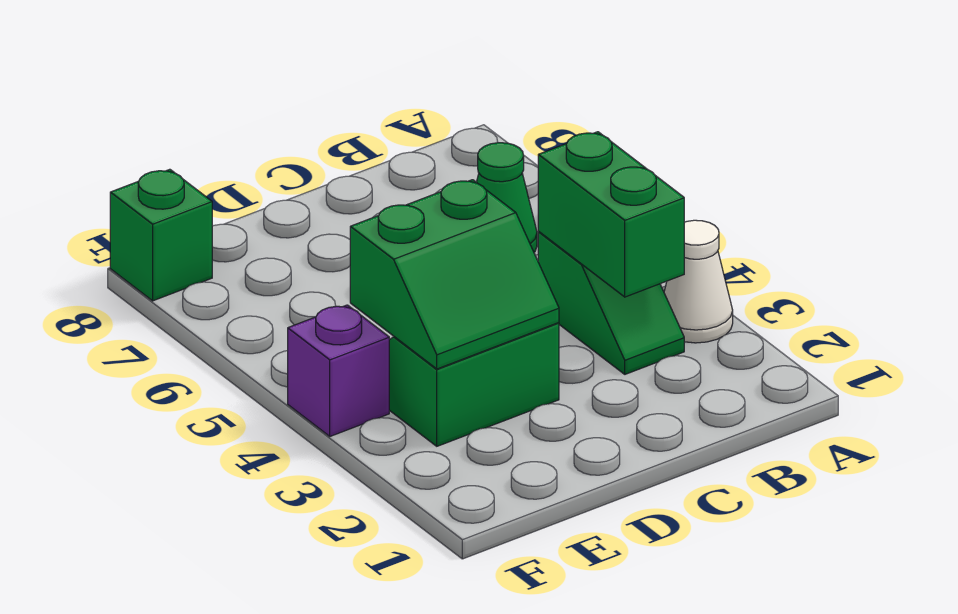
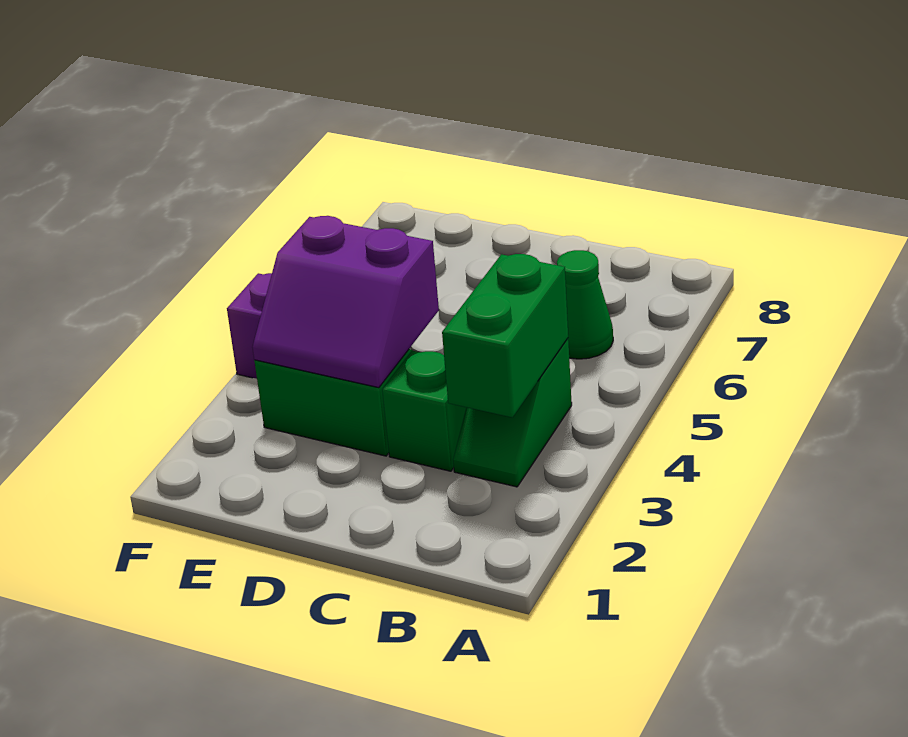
white cone A3 level 1 -> none
green slope D3:E4 level 2 top 4 -> purple slope D3:E4 level 2 top 4
green brick F8 level 1 -> green brick C3 level 1

